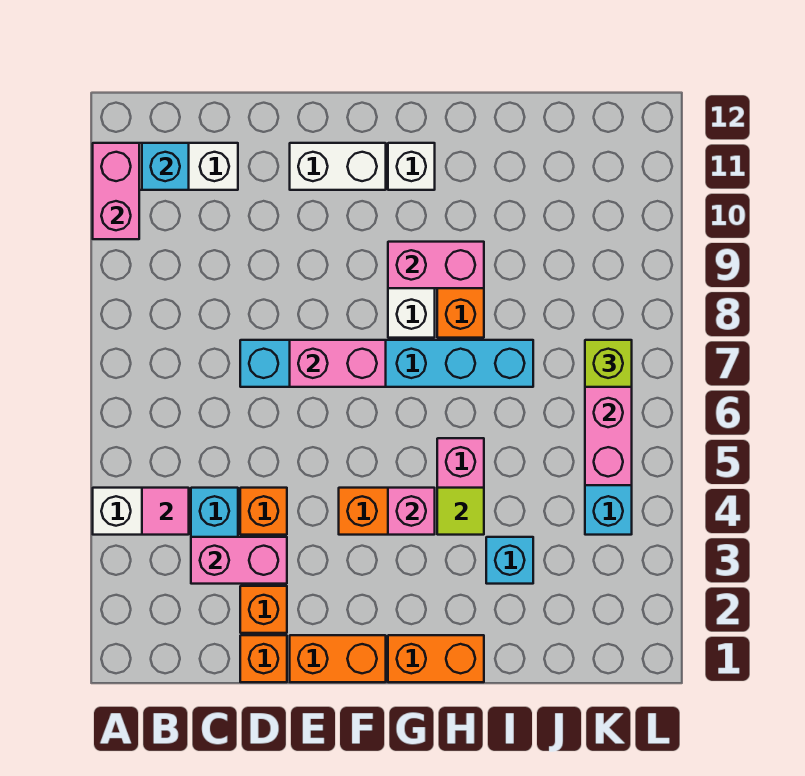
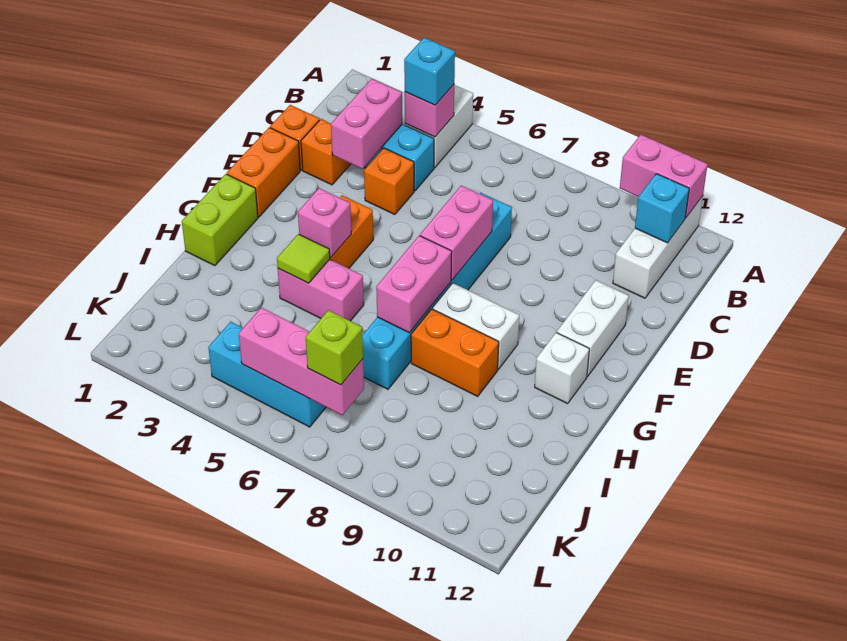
pink tile B4 level 2 -> pink brick B4 level 2
orange brick G1:H1 level 1 -> lime brick G1:H1 level 1
pink brick G9:H9 level 2 -> pink brick G7:H7 level 2
cyan brick I3 level 1 -> cyan brick B4 level 3

